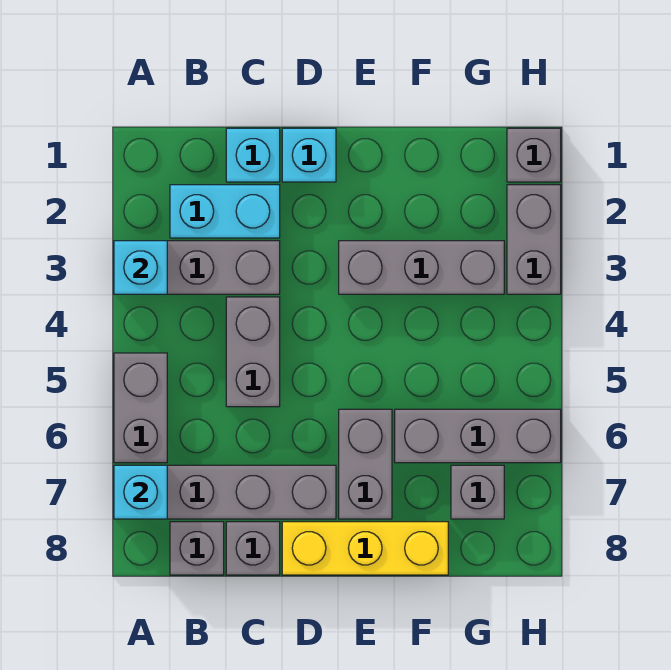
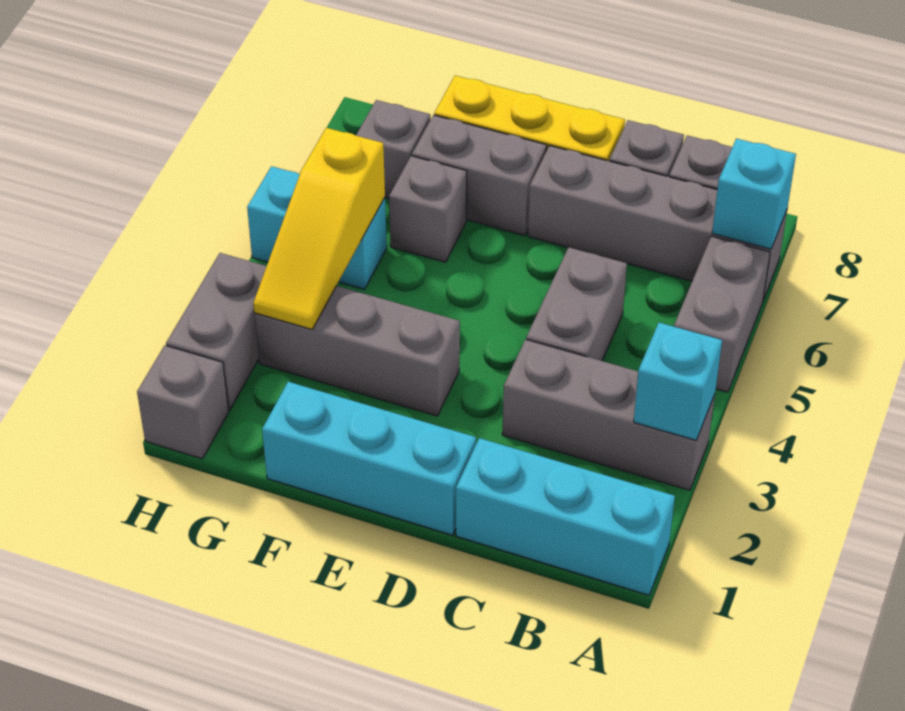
cyan brick B2:C2 level 1 -> cyan brick G5:H5 level 1
cyan brick C1 level 1 -> cyan brick A1:C1 level 1
cyan brick D1 level 1 -> cyan brick D1:F1 level 1
grey brick E6:E7 level 1 -> grey brick E7:F7 level 1
grey brick F6:H6 level 1 -> grey brick F6 level 1
none -> yellow slope G3:G5 level 2 top 5

